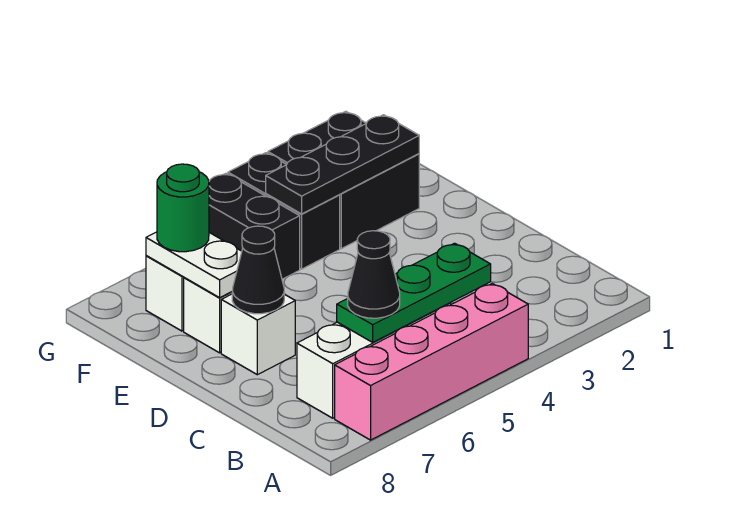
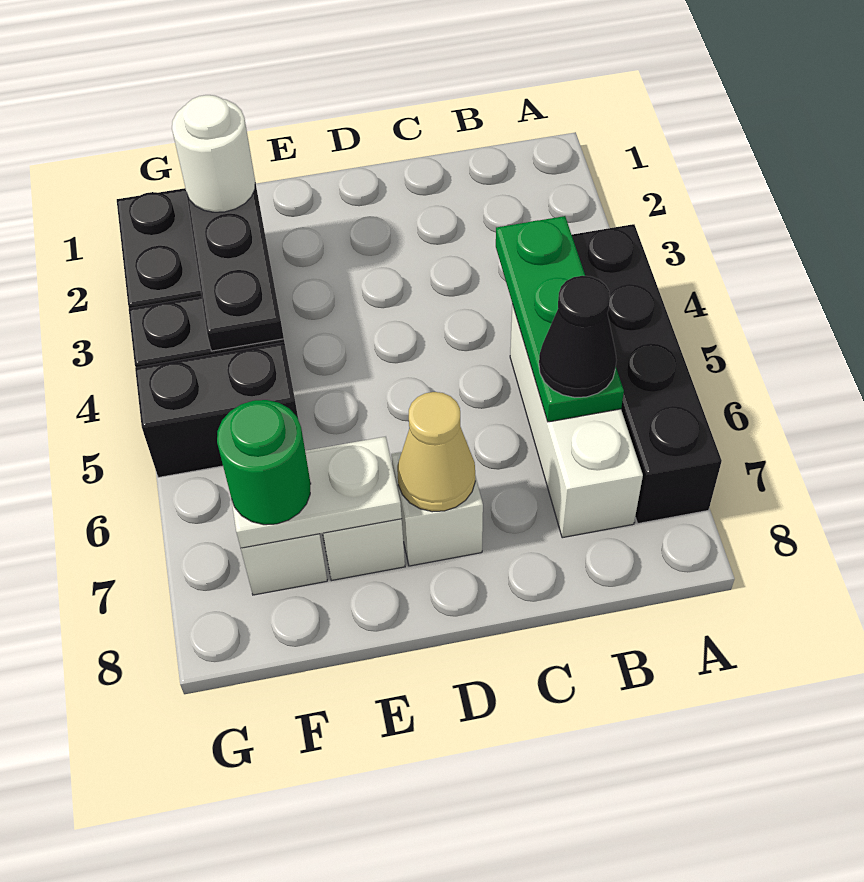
pink brick A4:A7 level 1 -> black brick A4:A7 level 1
black cone D7 level 2 -> tan cone D7 level 2
none -> white round brick F2 level 3

